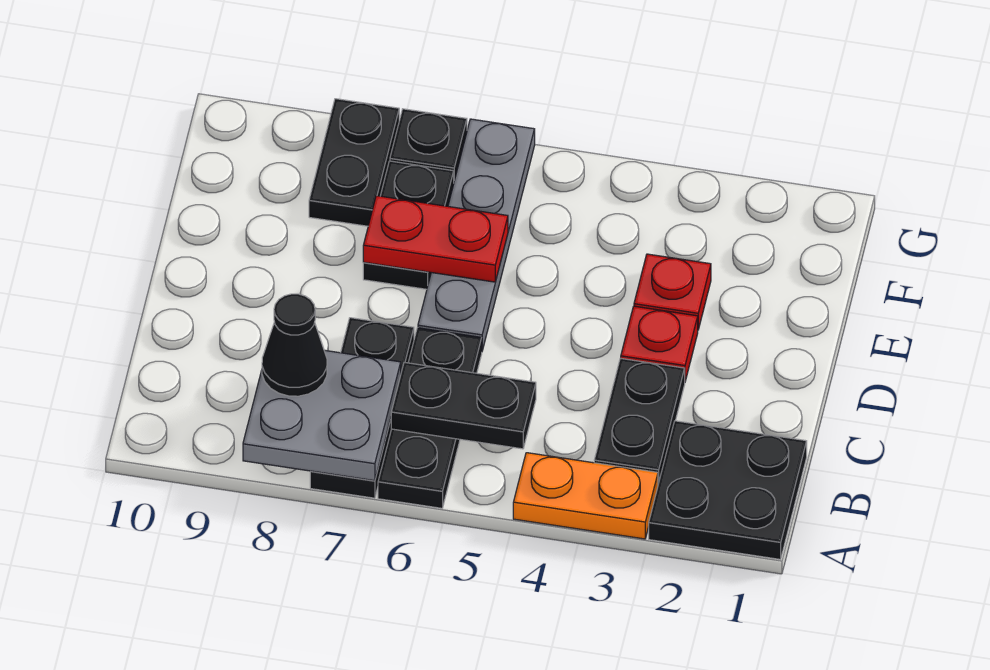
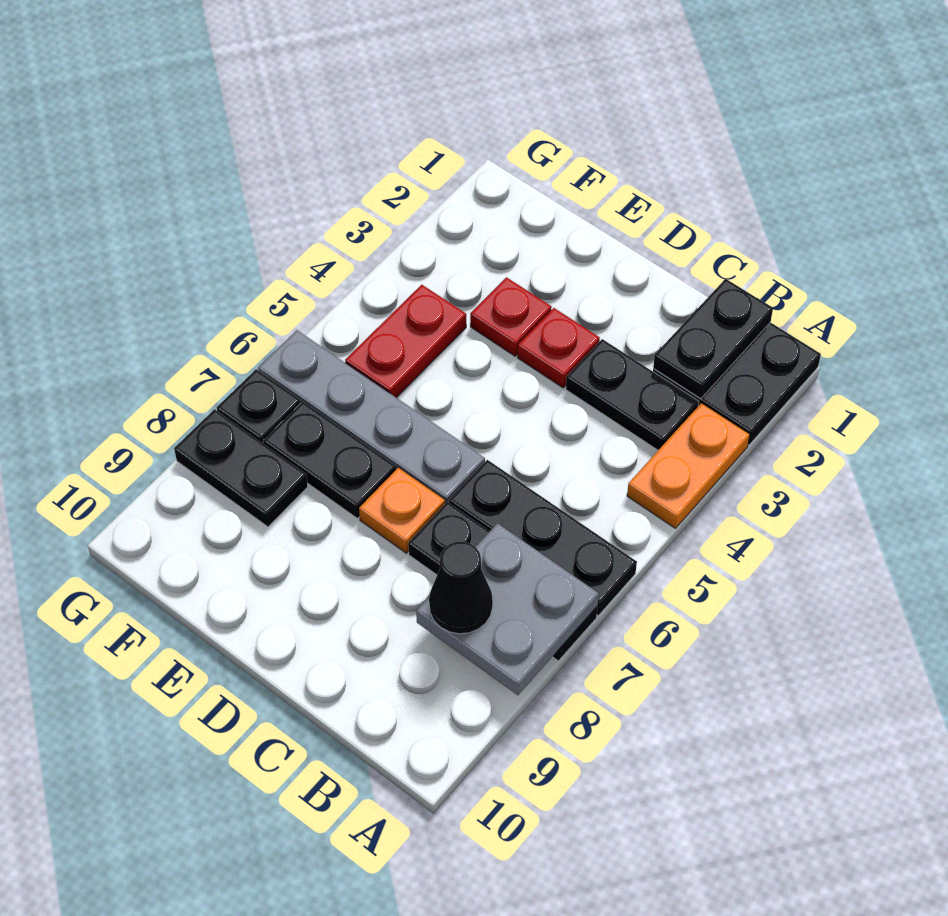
black plate B5:B6 level 2 -> black plate B1:B2 level 2
none -> orange plate D7 level 1
red plate E6:E7 level 2 -> red plate F4:F5 level 1

